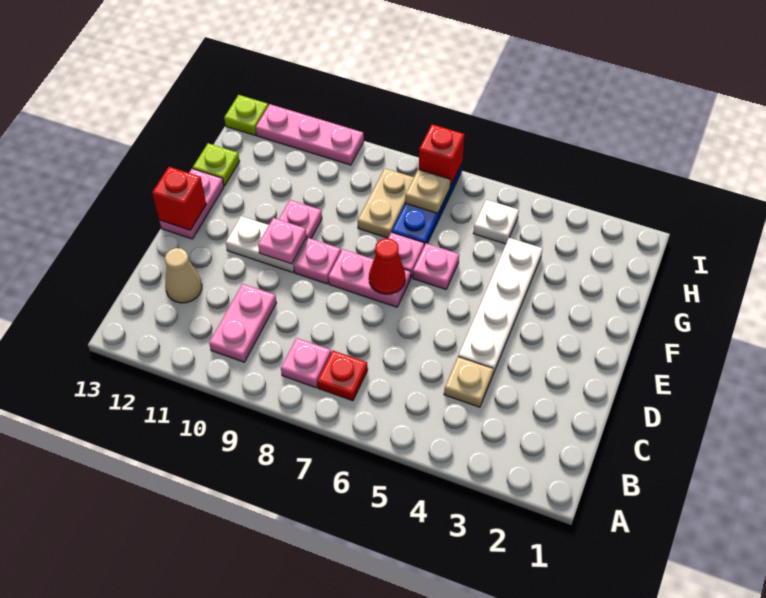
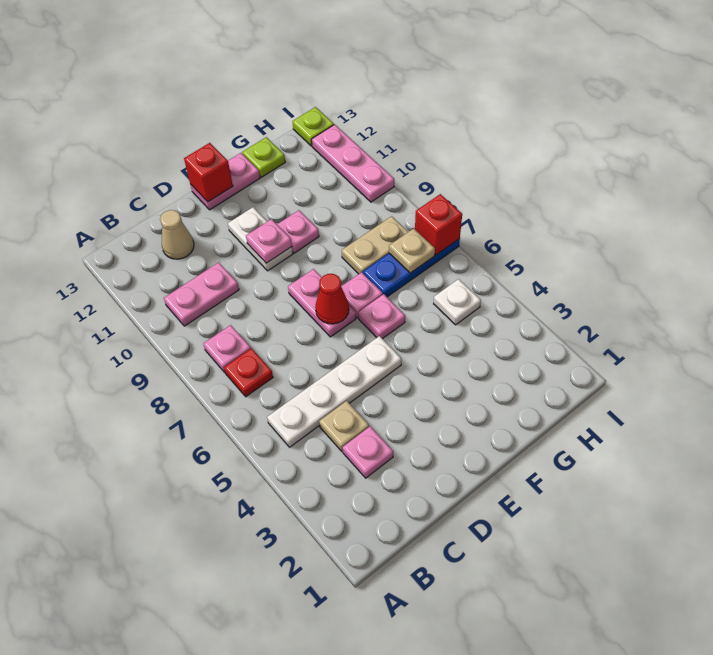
white plate D4:G4 level 1 -> white plate B5:E5 level 1
pink plate E9 level 1 -> pink plate C3 level 1

